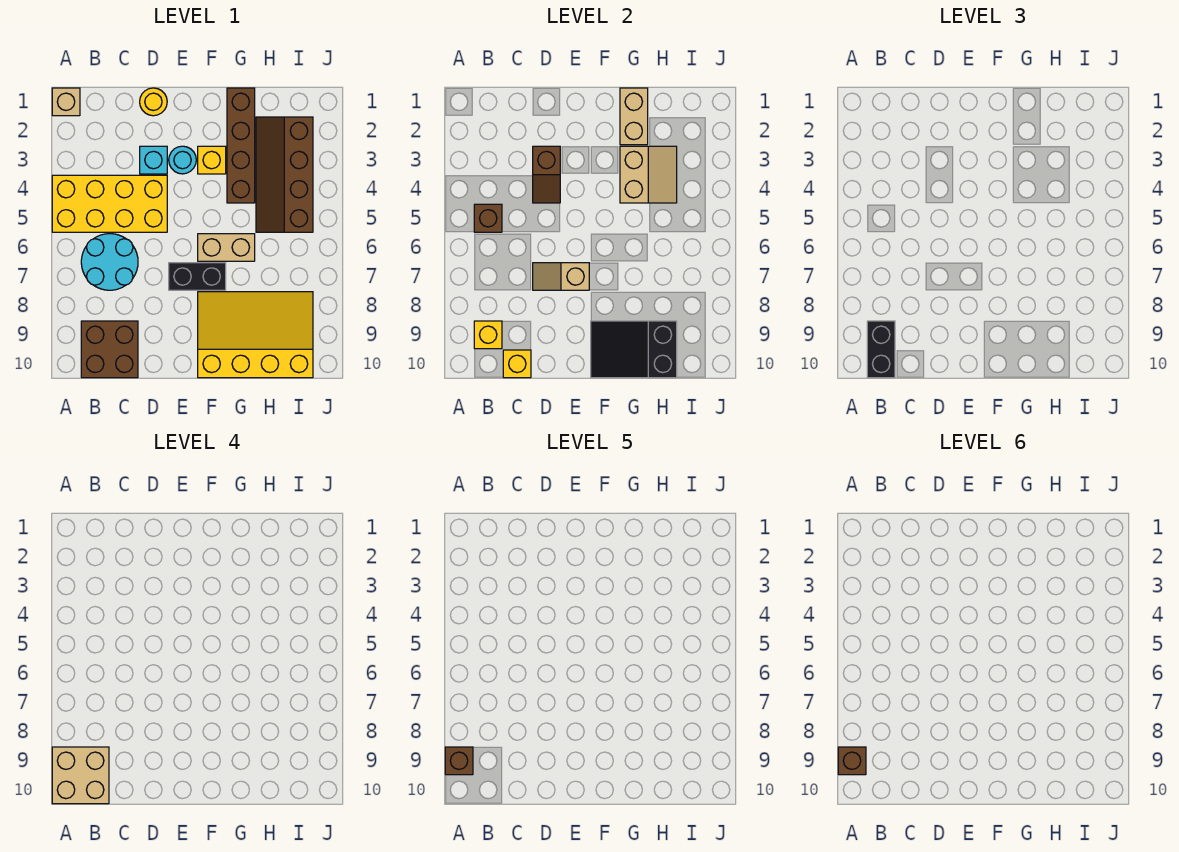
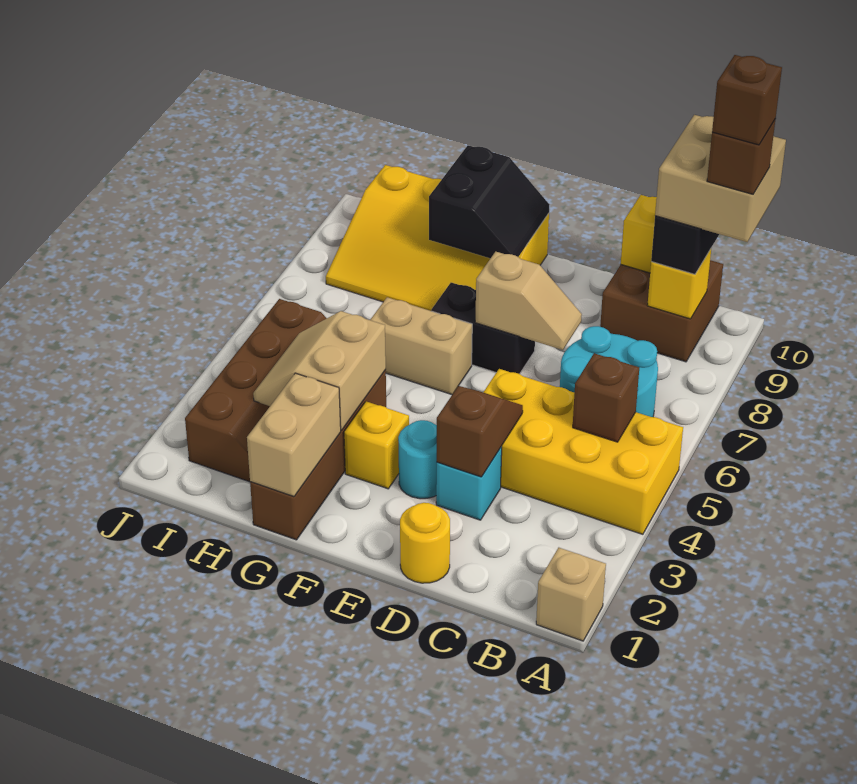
black slope F9:H10 level 2 top H -> black slope F9:G10 level 2 top G

